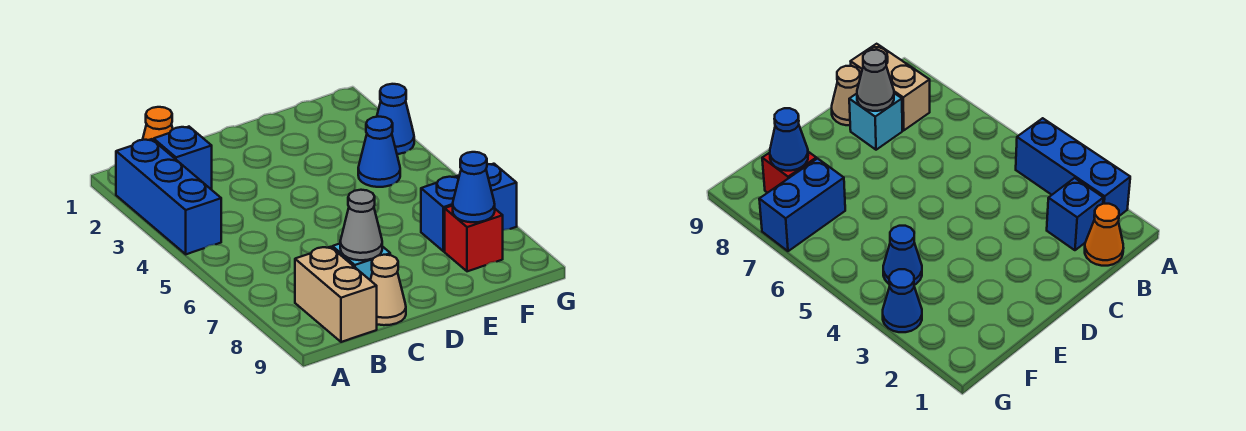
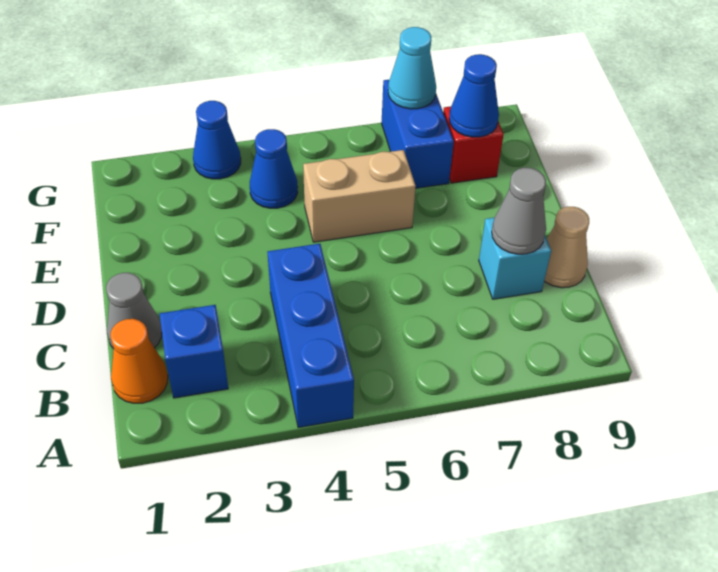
blue brick A2:A4 level 1 -> blue brick A4:C4 level 1
tan brick B8:B9 level 1 -> tan brick E5:E6 level 1
none -> grey cone C1 level 1
none -> cyan cone G7 level 2

